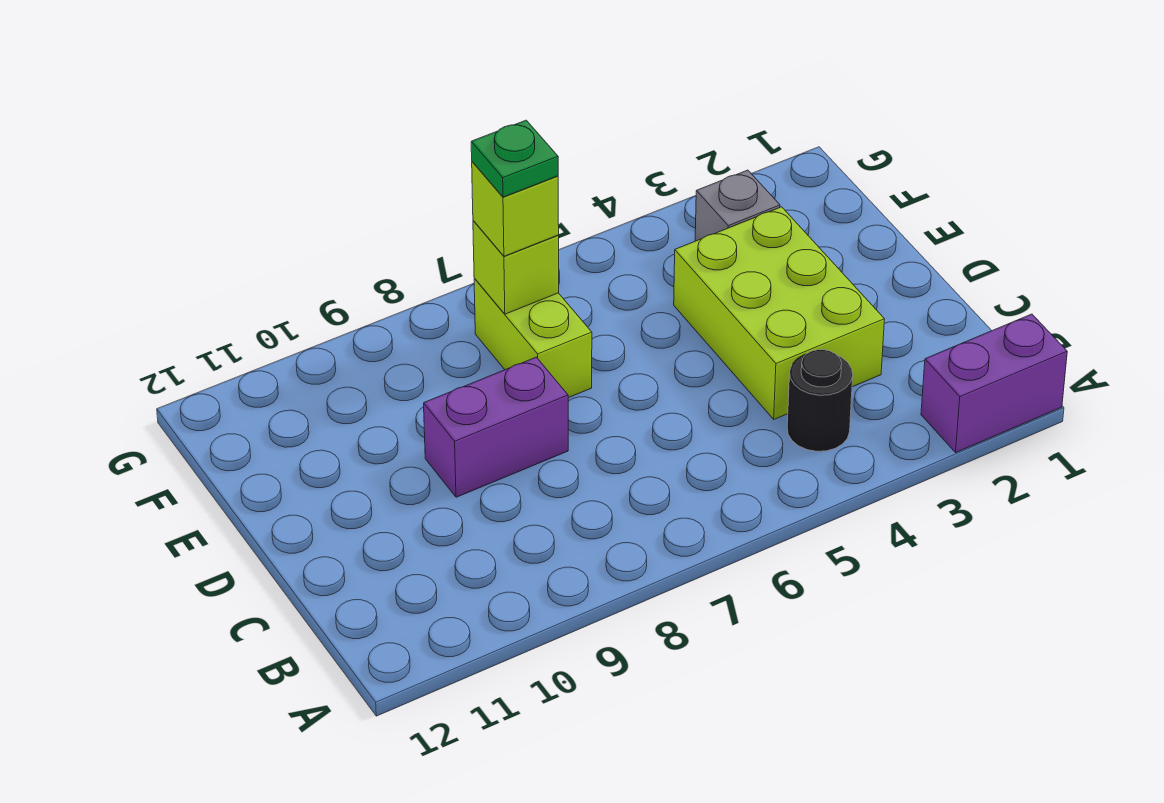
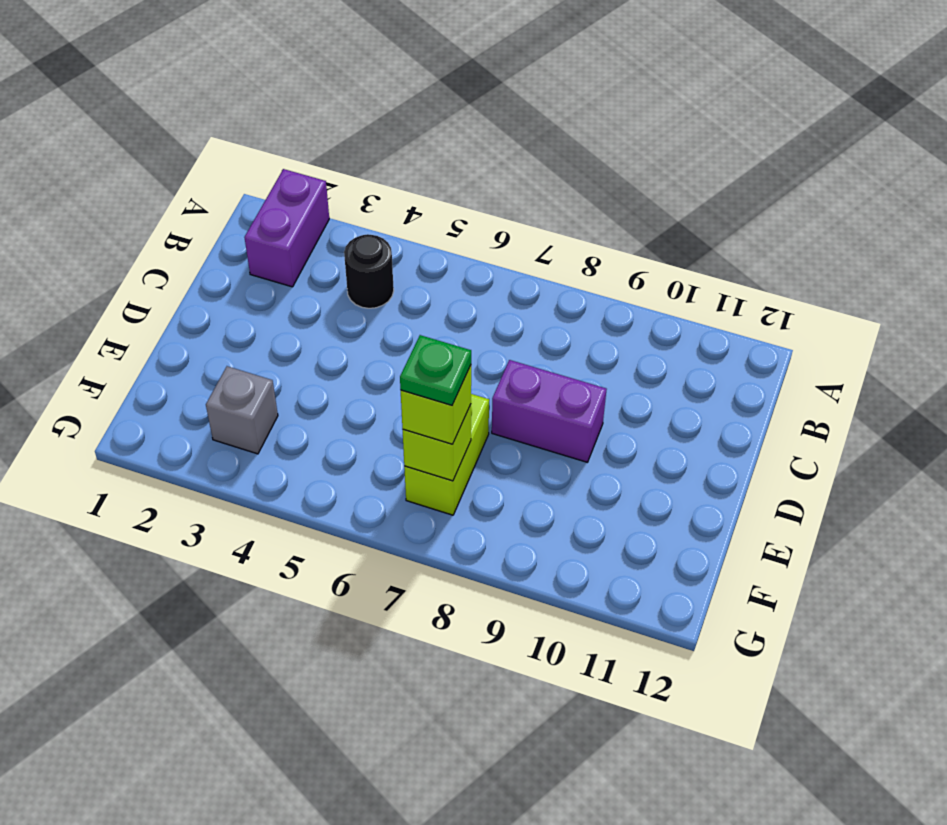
purple brick A1:A2 level 1 -> purple brick A2:B2 level 1
lime brick C3:E4 level 1 -> none

